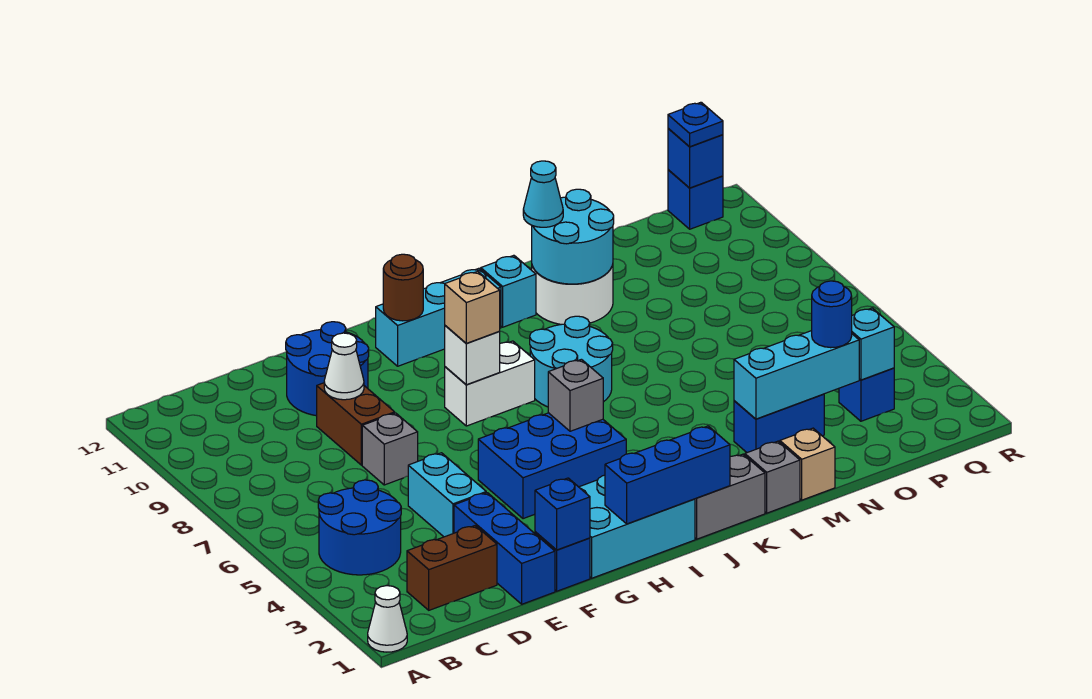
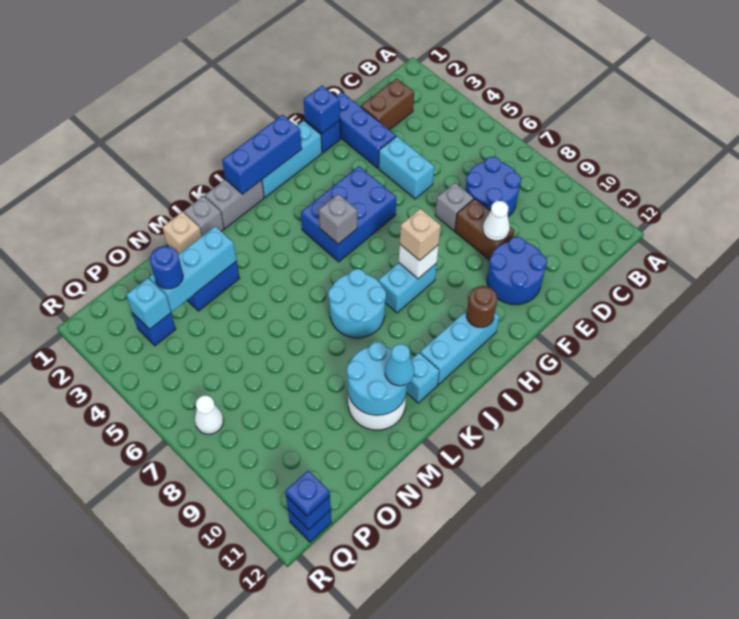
white cone A1 level 1 -> white cone Q7 level 1
blue round brick B4:C5 level 1 -> blue round brick C7:D8 level 1
cyan brick G1:I2 level 1 -> cyan brick G1:I1 level 1
white brick H8:I8 level 1 -> cyan brick H8:I8 level 1

